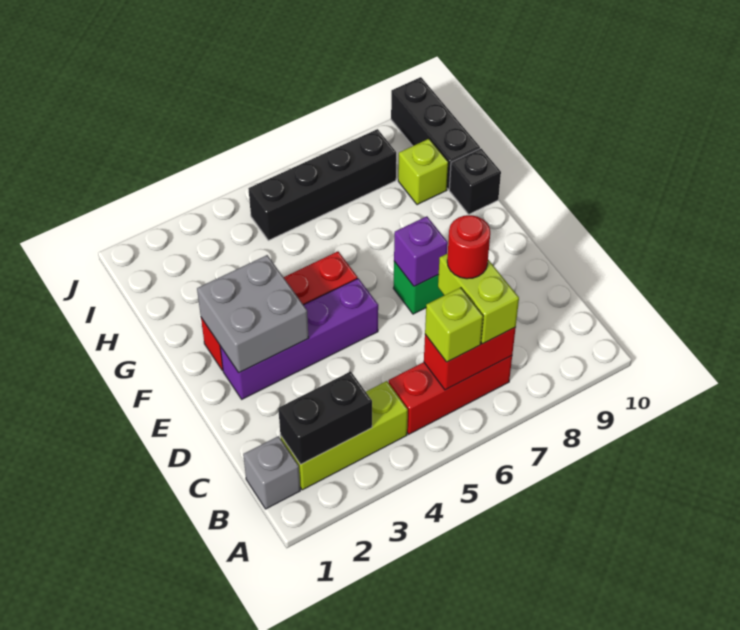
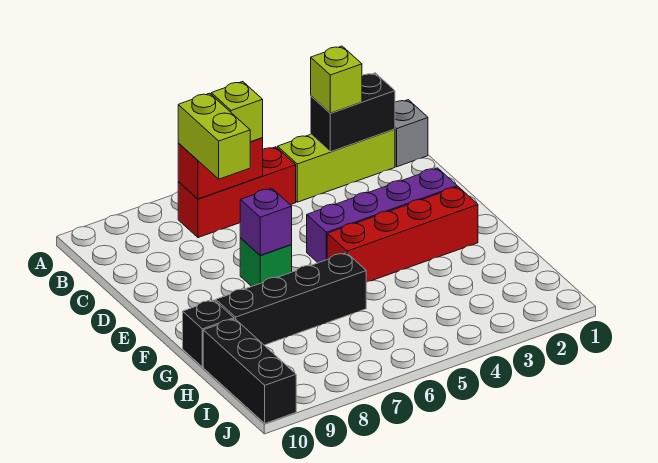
red round brick C7 level 4 -> none
grey brick E2:F3 level 2 -> none
lime brick H9 level 1 -> lime brick B3 level 3
black brick I5:I8 level 1 -> black brick G6:G9 level 1

